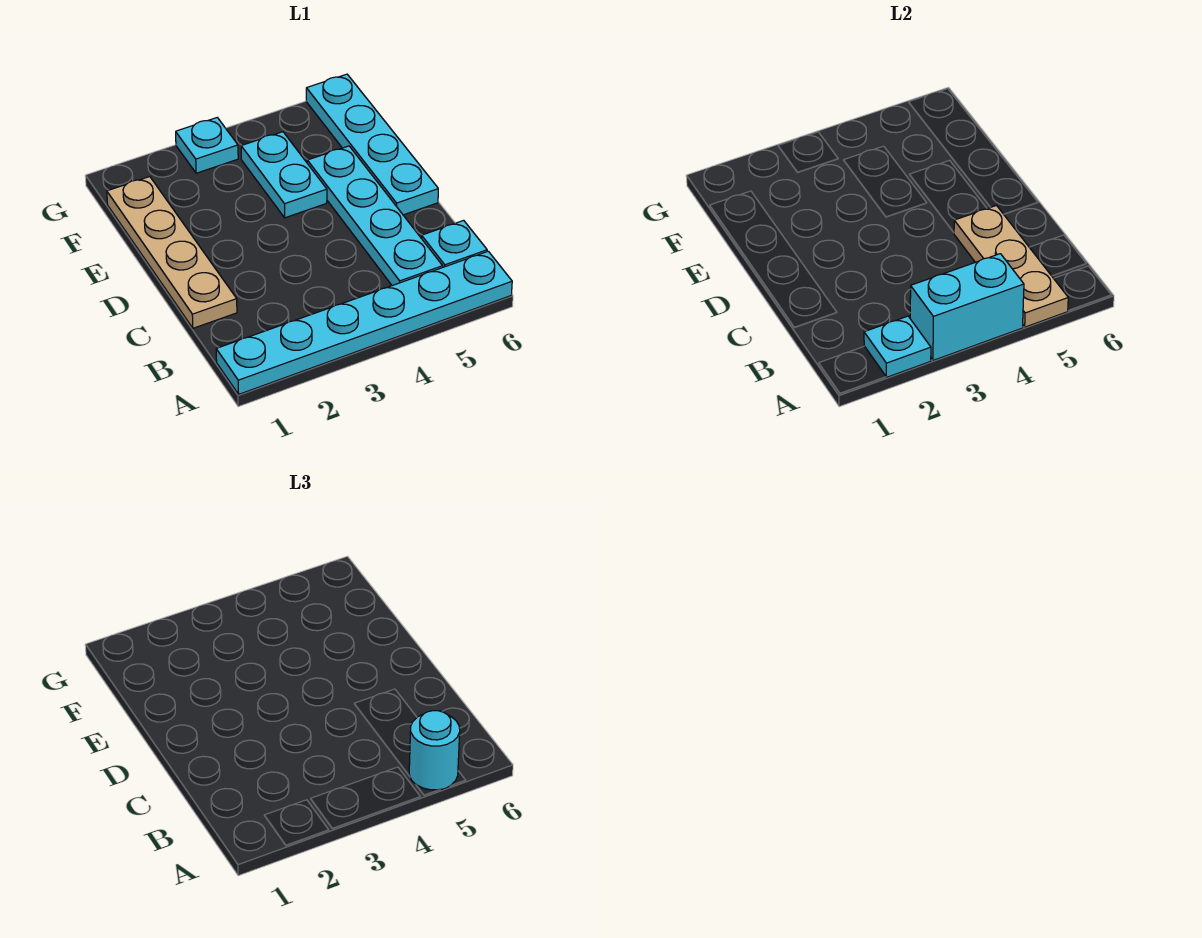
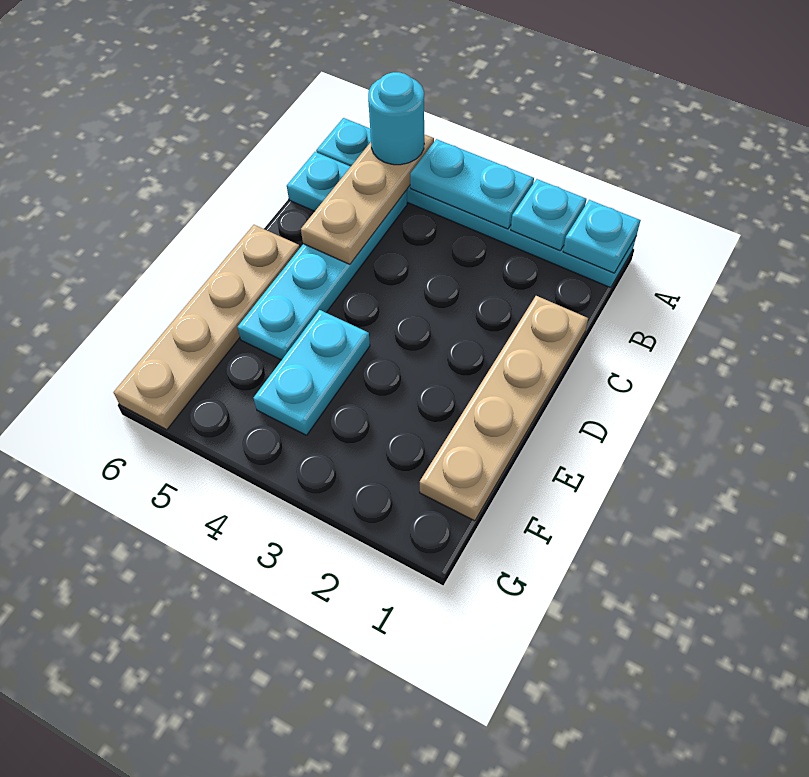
cyan brick A3:A4 level 2 -> cyan plate A3:A4 level 2
cyan plate D6:G6 level 1 -> tan plate D6:G6 level 1
cyan plate G3 level 1 -> cyan plate A1 level 2

